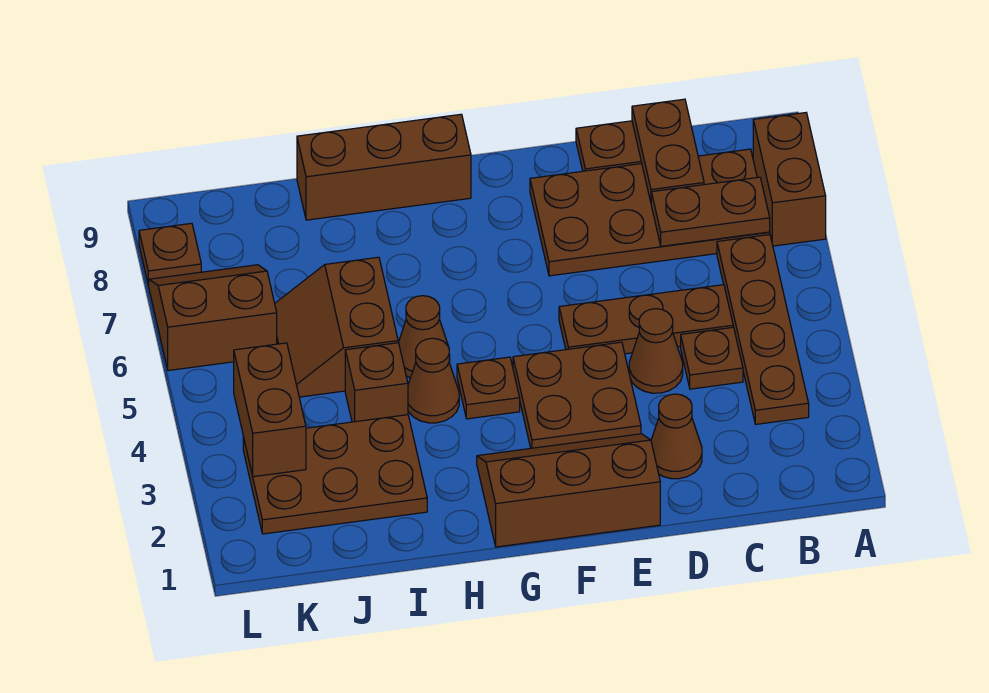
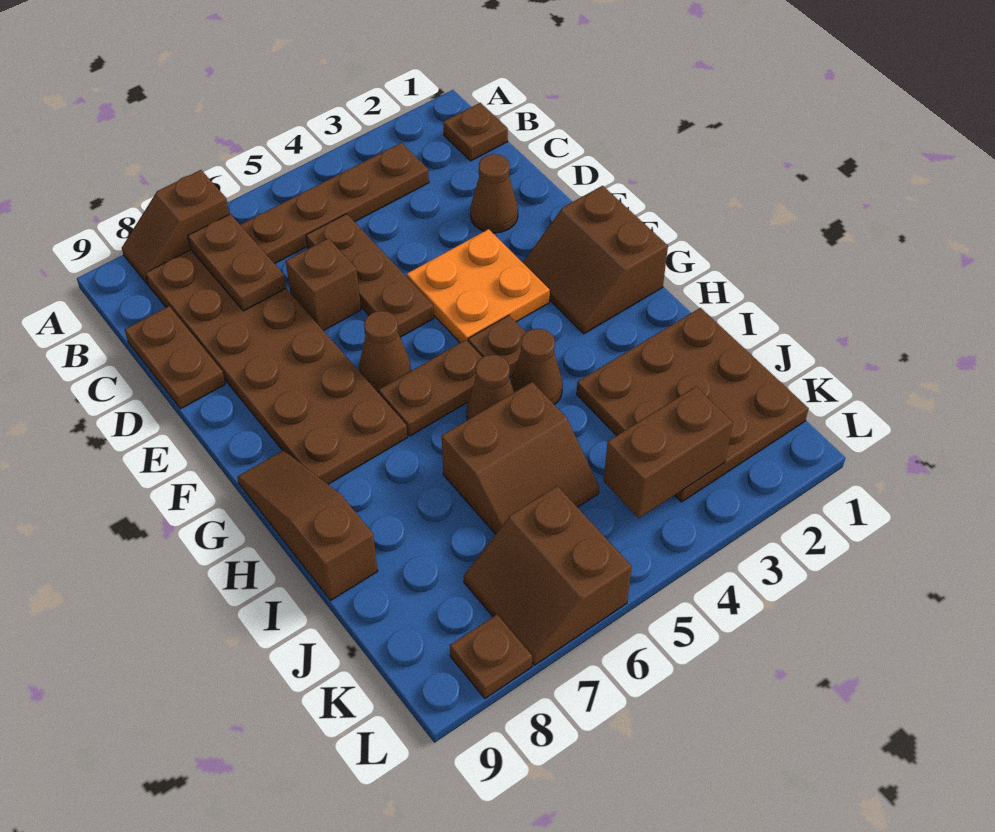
brown brick A7:A8 level 1 -> brown slope A7:A8 level 1 top 7
brown plate B7:E8 level 1 -> brown plate B7:G8 level 1
brown plate C4 level 1 -> brown plate B1 level 1
brown plate C8:C9 level 2 -> brown plate G5:G6 level 1
brown cone D4 level 1 -> brown cone F6 level 1
brown slope E1:G2 level 1 top 1 -> brown slope F1:G2 level 1 top 1
brown plate E3:F4 level 1 -> orange plate E3:F4 level 1
brown brick G9:I9 level 1 -> brown slope G9:I9 level 1 top I
brown plate I2:K3 level 1 -> brown plate I1:K3 level 1
brown brick I4 level 1 -> brown brick D6 level 1

